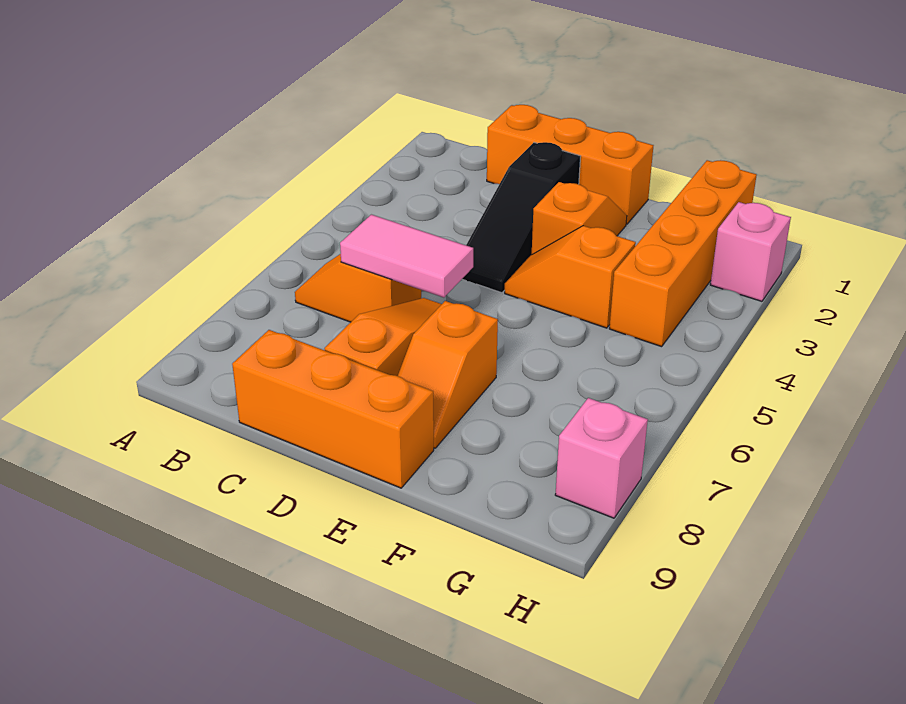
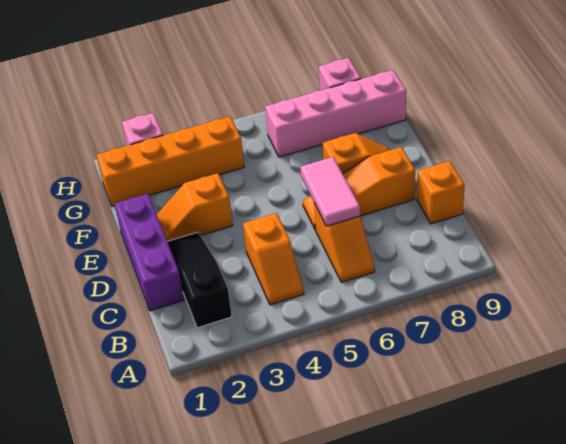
orange brick C1:E1 level 1 -> purple brick C1:E1 level 1
orange brick C9:E9 level 1 -> orange brick C9 level 1
black slope D2:D4 level 1 top 2 -> black slope B2:D2 level 1 top B
orange slope E4:F4 level 1 top F -> orange slope B4:C4 level 1 top C
none -> pink brick G6:G9 level 1

